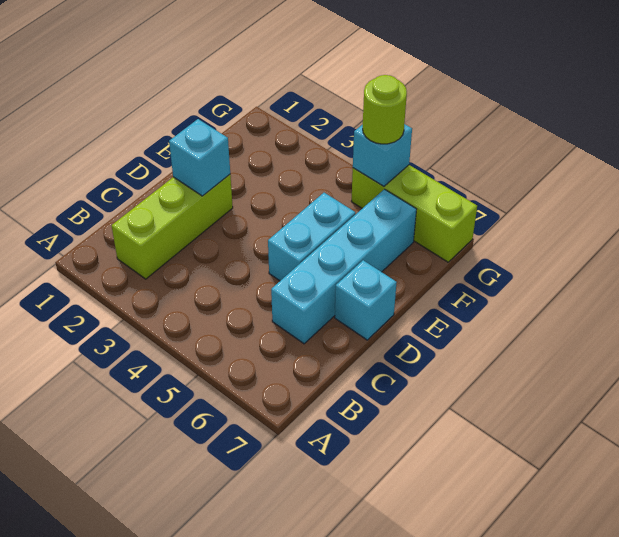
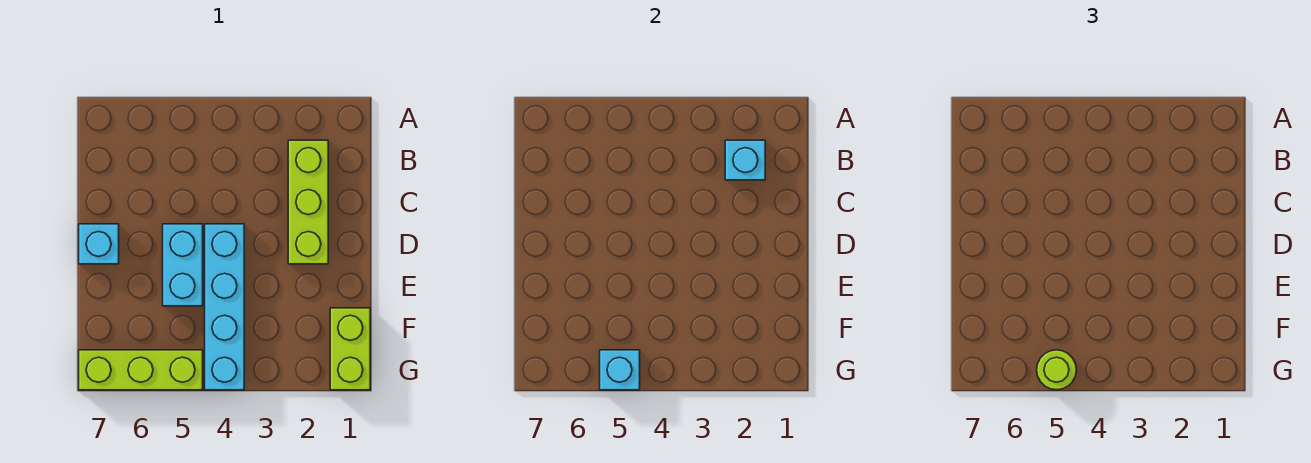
cyan brick C6:F6 level 1 -> cyan brick D4:G4 level 1
cyan brick D2 level 2 -> cyan brick B2 level 2
none -> lime brick F1:G1 level 1

